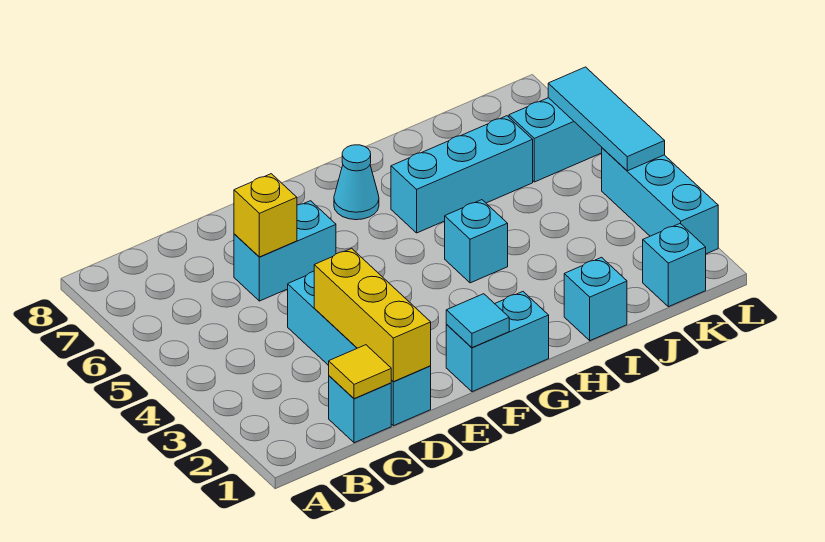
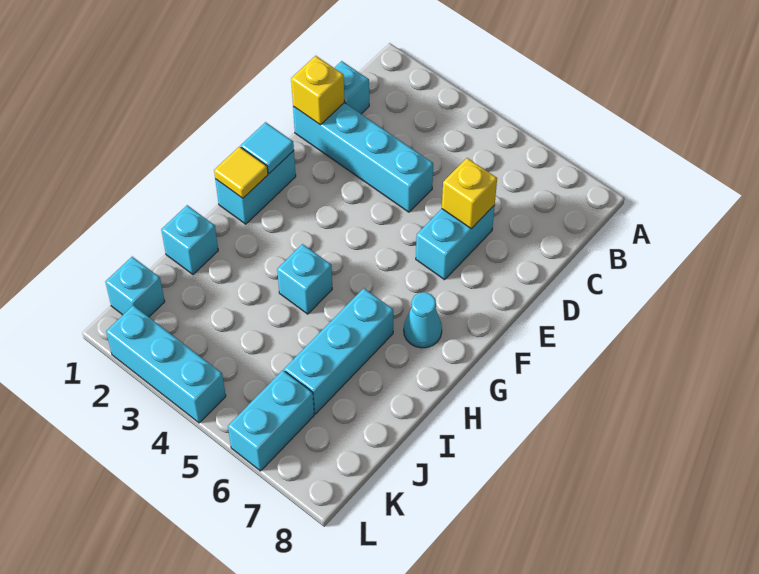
yellow tile C1 level 2 -> yellow tile G1 level 2
yellow brick D1:D3 level 2 -> yellow brick D1 level 2
cyan tile L4:L6 level 2 -> none

